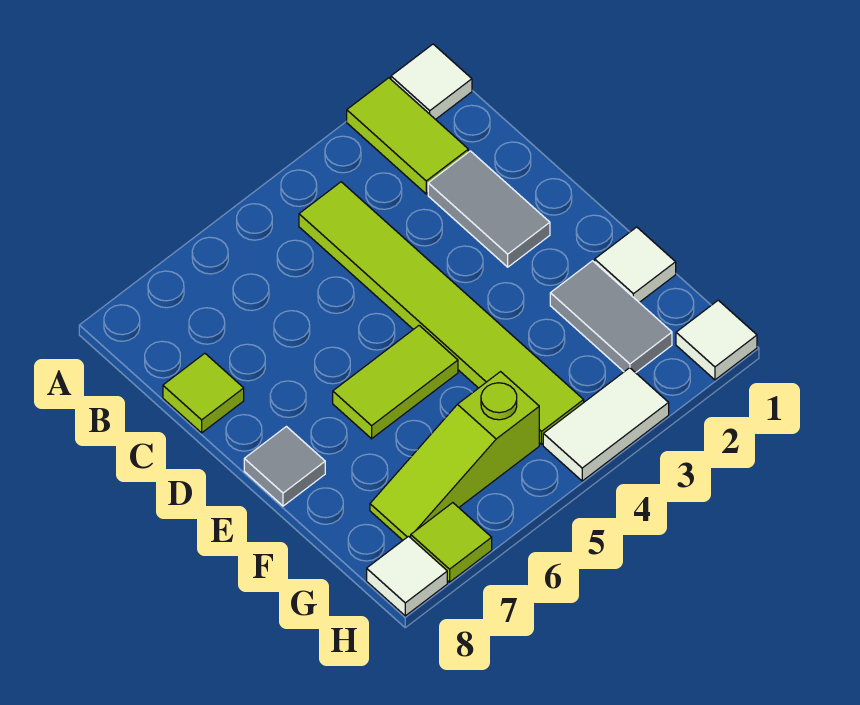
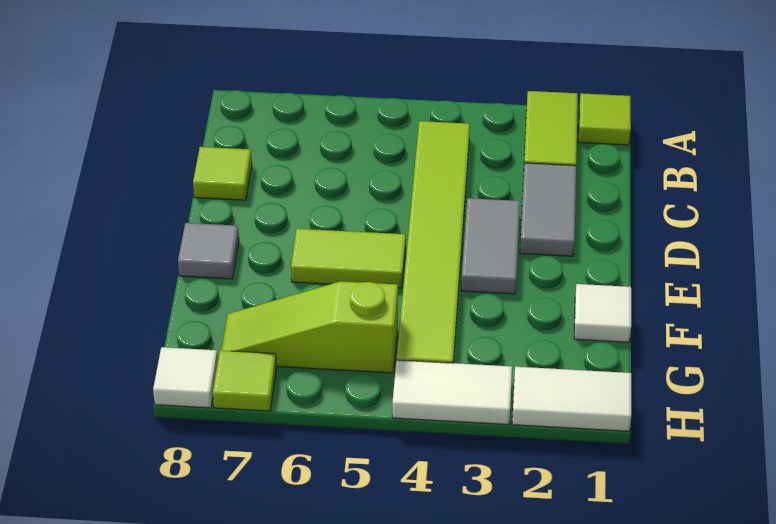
white tile A1 level 1 -> lime tile A1 level 1
grey tile F2:G2 level 1 -> grey tile D3:E3 level 1
white tile H1 level 1 -> white tile H1:H2 level 1

